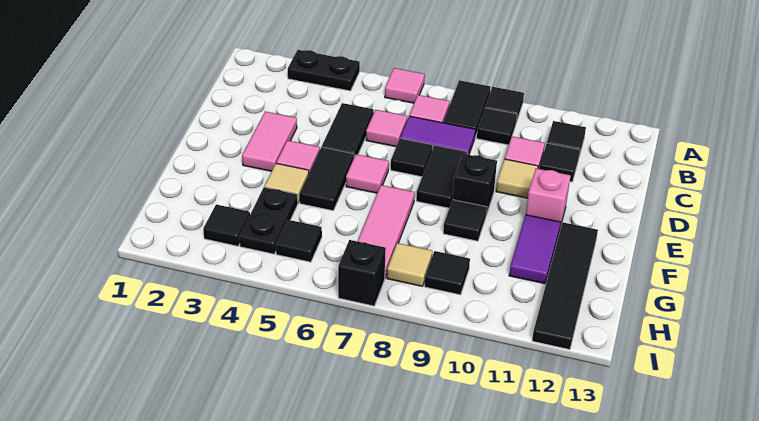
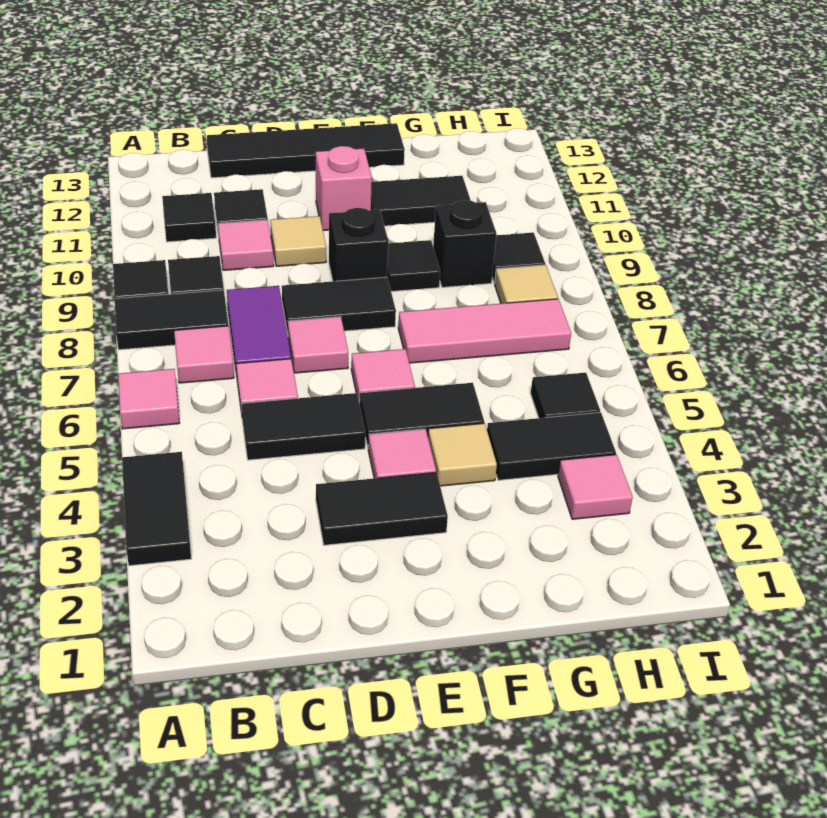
black plate A3:A4 level 1 -> black tile A3:A4 level 1
pink tile D3:E3 level 1 -> black tile D3:E3 level 1
black tile D7 level 1 -> pink tile D7 level 1
purple tile F11:G11 level 1 -> black tile F11:G11 level 1
black tile F12:I12 level 1 -> black tile C13:F13 level 1
black plate G4:H4 level 1 -> black tile G4:H4 level 1
black tile H3 level 1 -> pink tile H3 level 1
black brick I7 level 1 -> black brick G9 level 1

